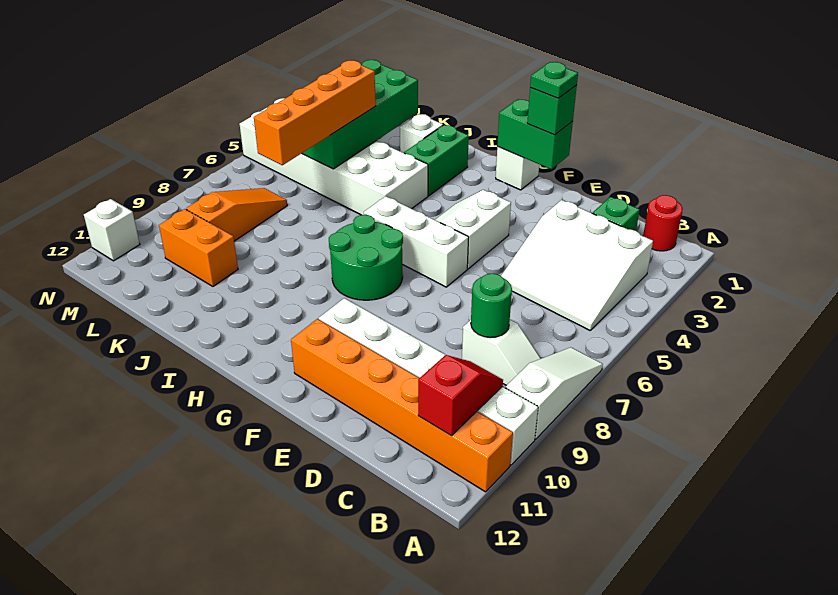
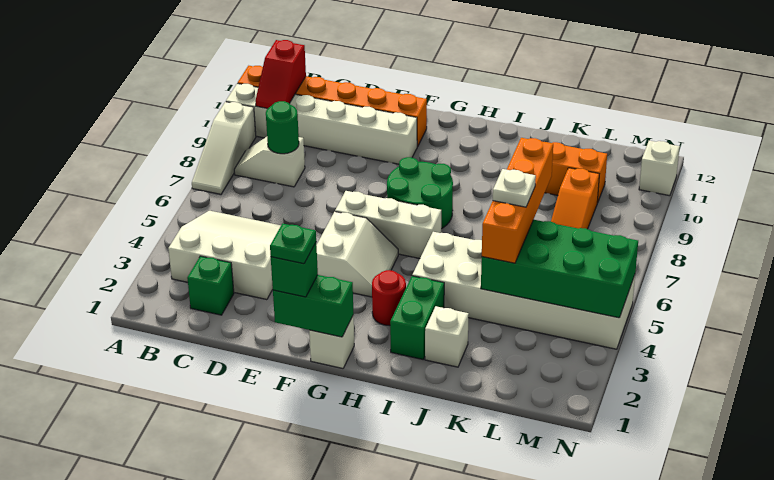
red round brick B1 level 1 -> red round brick H3 level 1
green brick K2:L5 level 2 -> green brick K4:N5 level 2
none -> white plate K5 level 4

